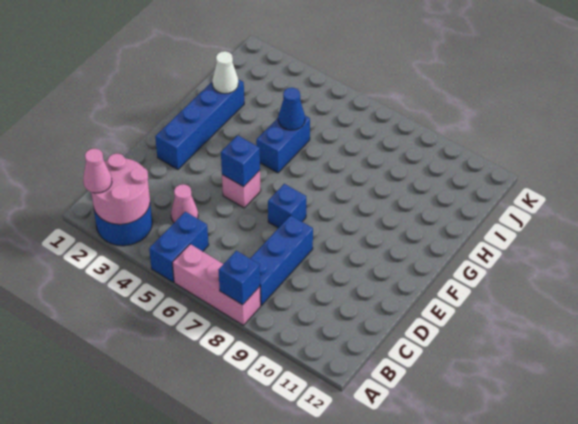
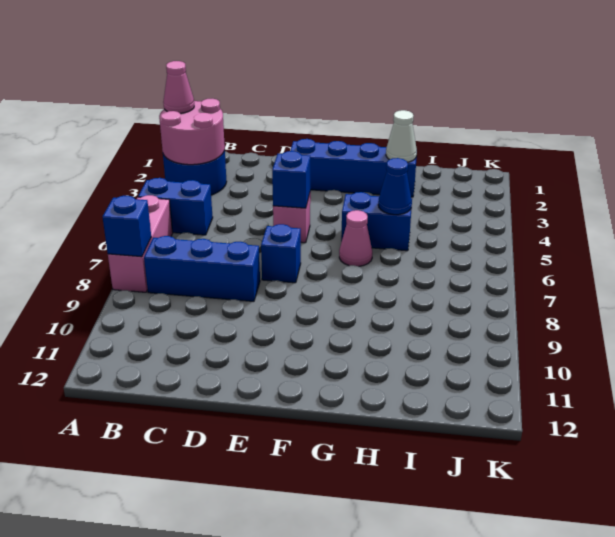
pink cone C4 level 1 -> pink cone G6 level 1

